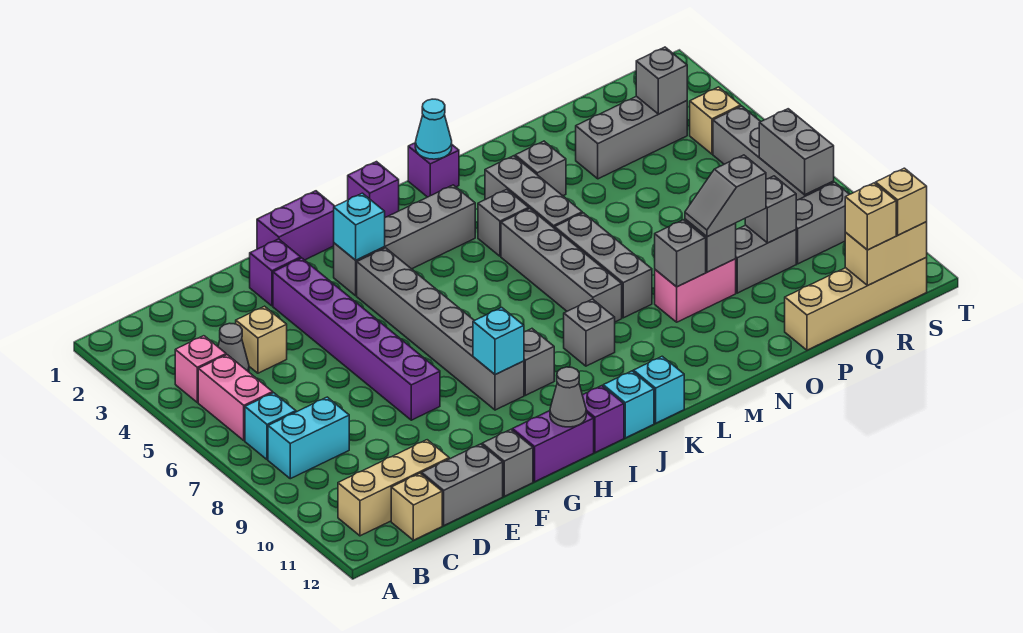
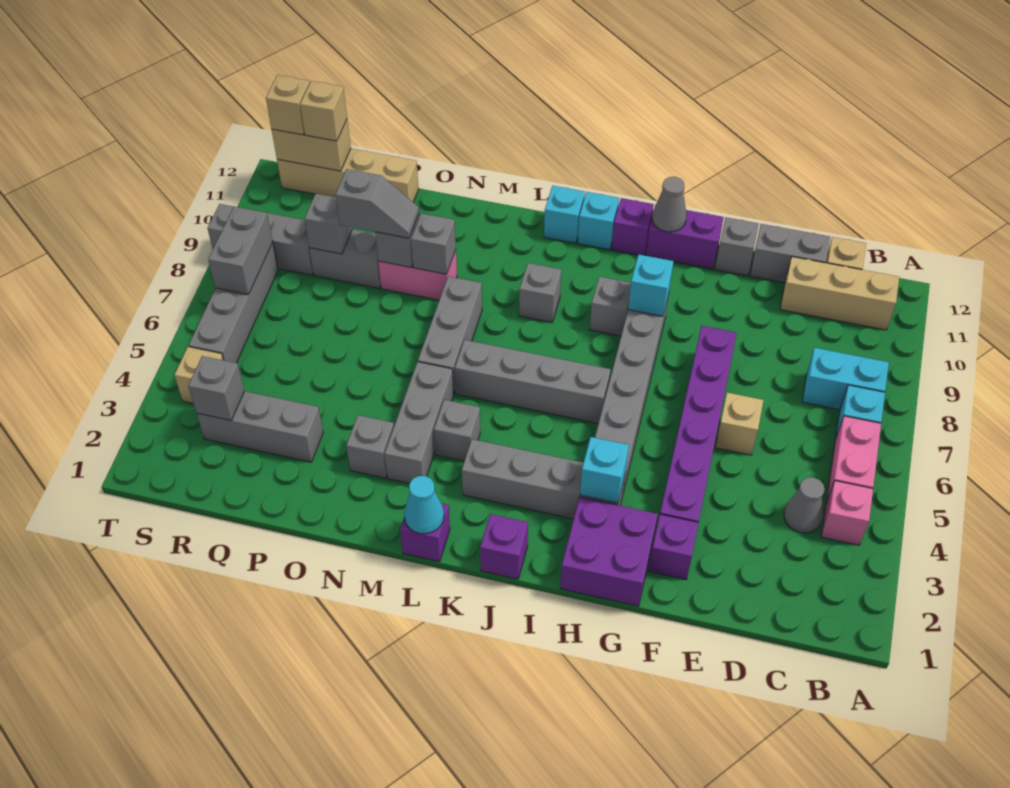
tan brick D4 level 1 -> tan brick E6 level 1
purple brick G1:H1 level 1 -> purple brick G1:H2 level 1
grey brick L5:L8 level 1 -> grey brick I6:L6 level 1
grey brick R9:S9 level 1 -> grey brick R9:T9 level 1

